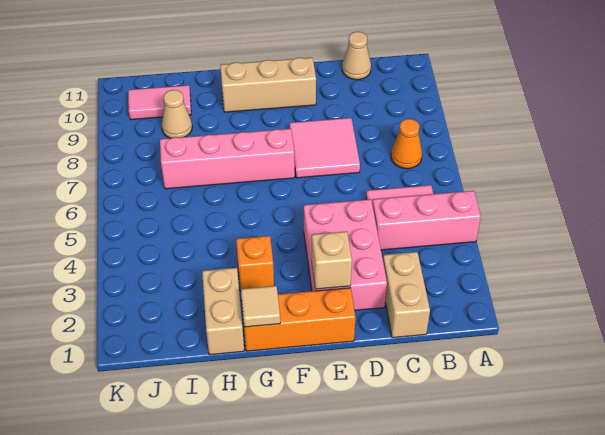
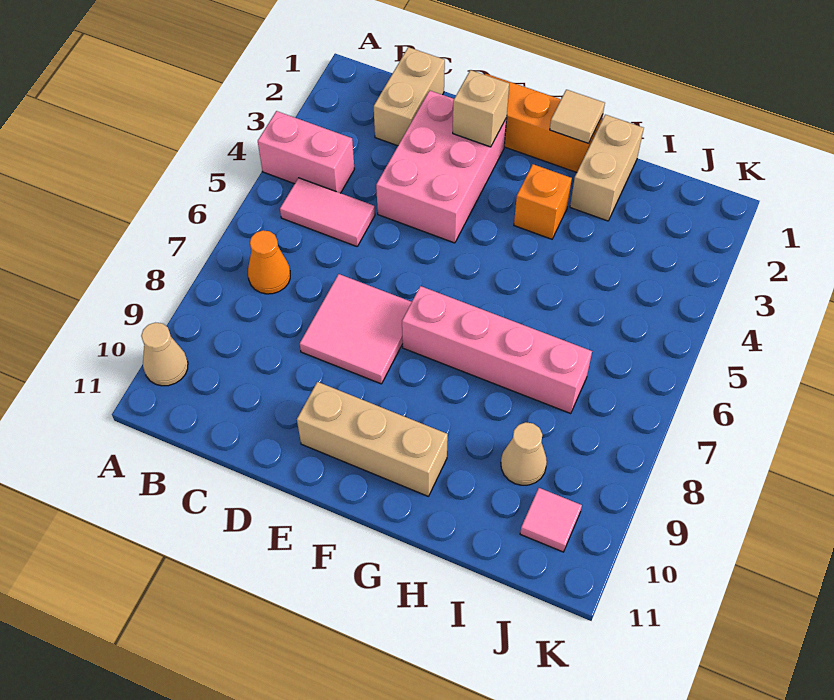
pink brick A4:C4 level 1 -> pink brick A4:B4 level 1
tan cone C11 level 1 -> tan cone A10 level 1
pink tile I10:J10 level 1 -> pink tile J10 level 1

